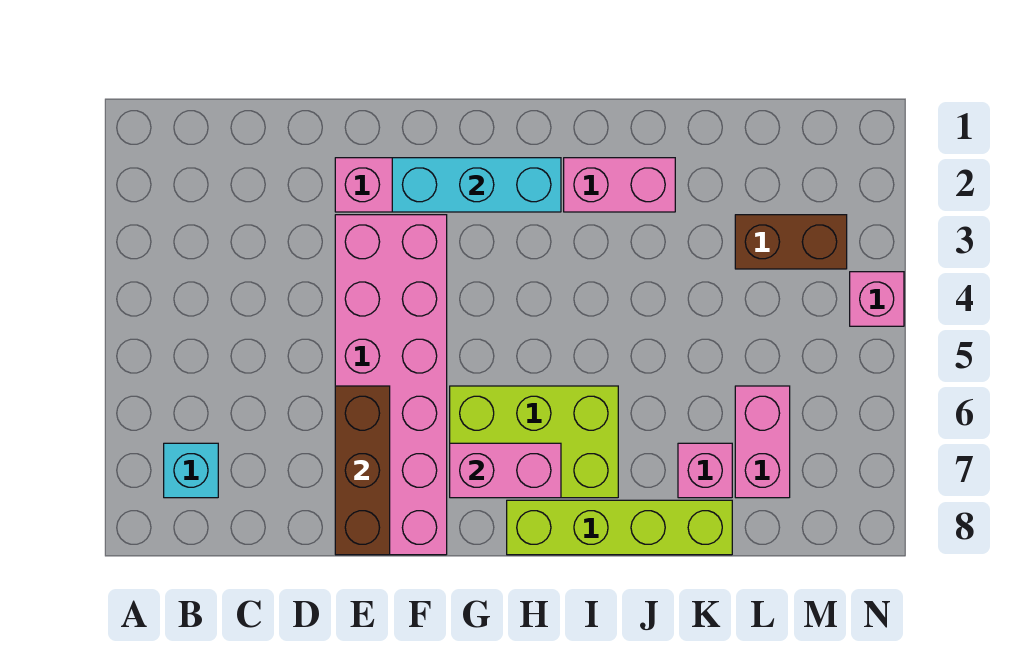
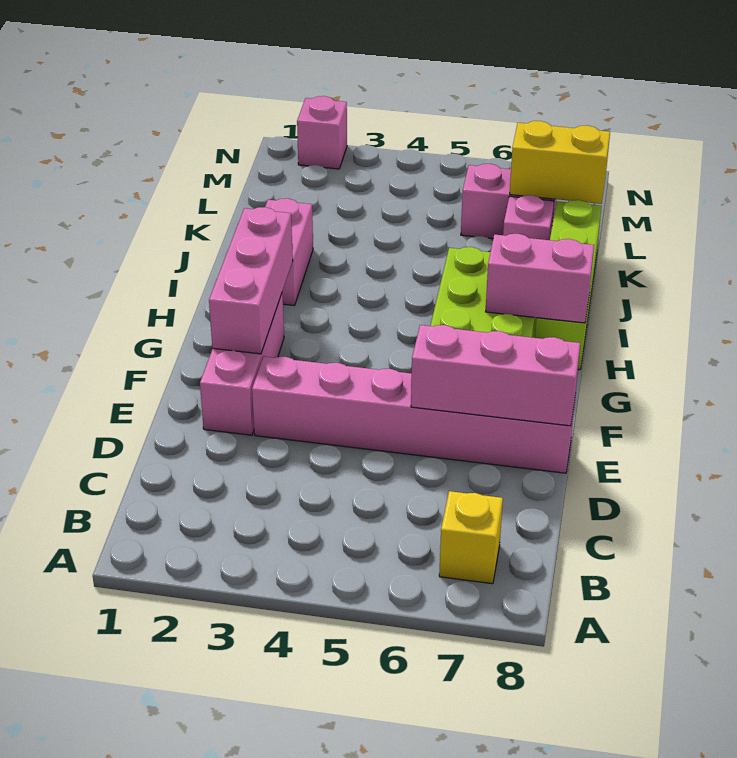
cyan brick B7 level 1 -> yellow brick B7 level 1
pink brick E3:F8 level 1 -> pink brick E3:E8 level 1
brown brick E6:E8 level 2 -> pink brick E6:E8 level 2
cyan brick F2:H2 level 2 -> pink brick F2:H2 level 2
pink brick G7:H7 level 2 -> pink brick H7:H8 level 2
brown brick L3:M3 level 1 -> none
none -> yellow brick L7:L8 level 2
pink brick N4 level 1 -> pink brick N2 level 1

